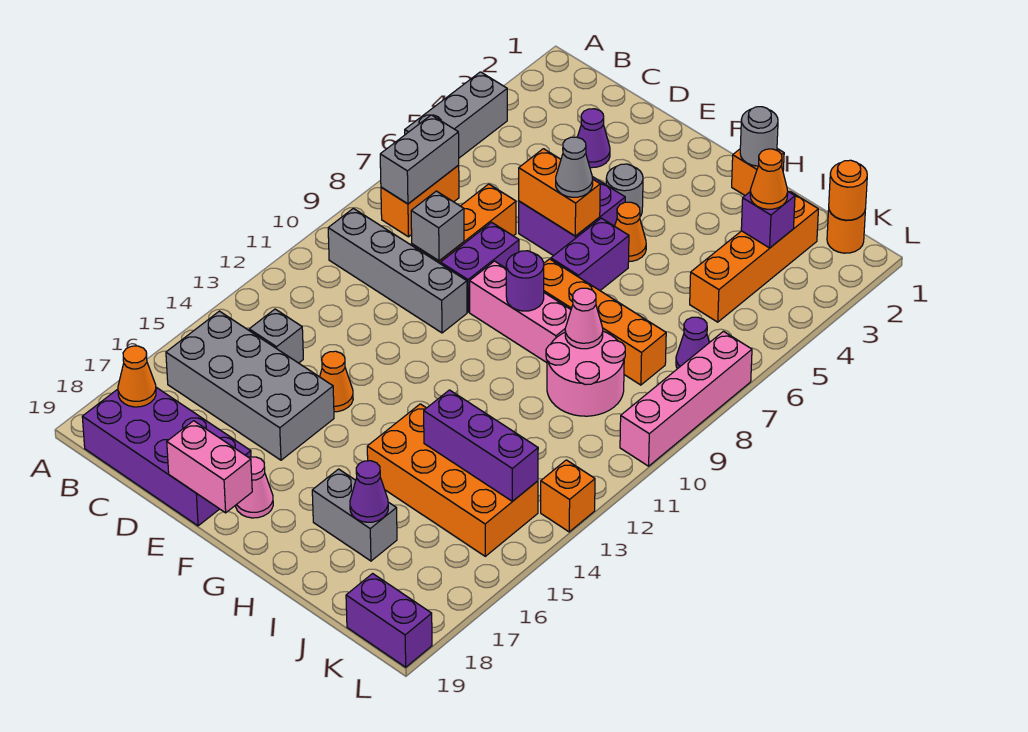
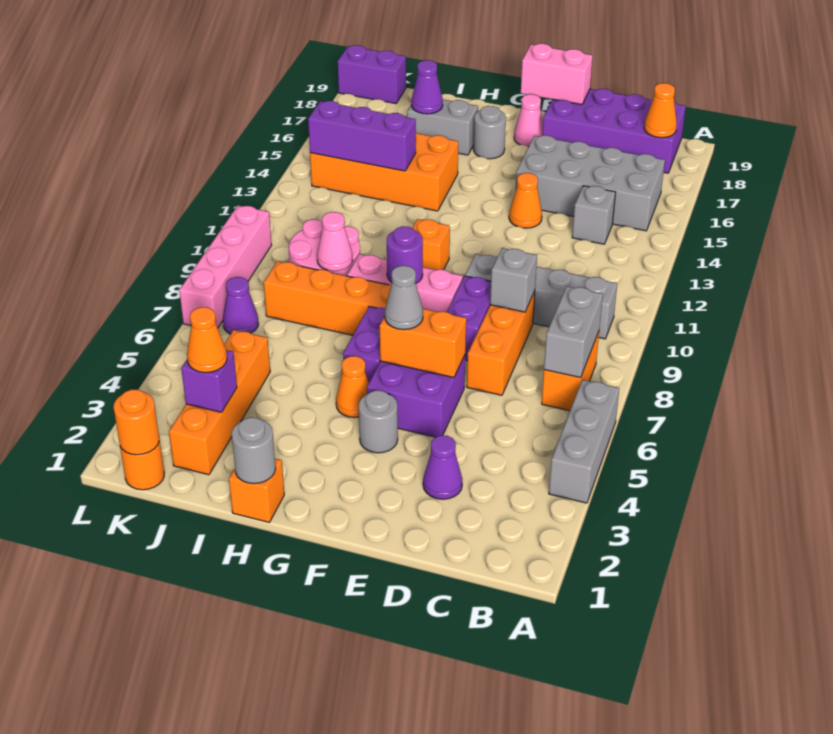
none -> grey round brick G17 level 1
orange brick L13 level 1 -> orange brick G11 level 1

